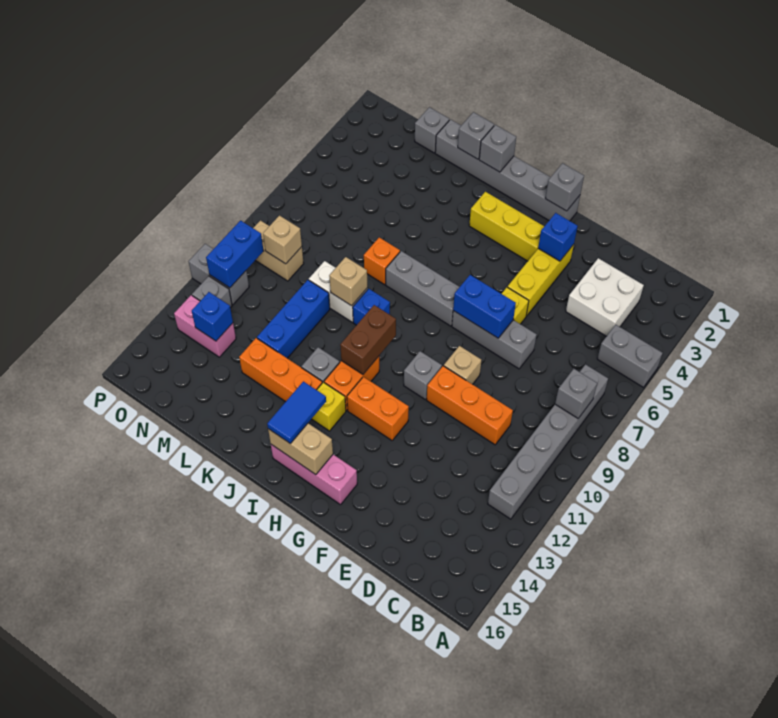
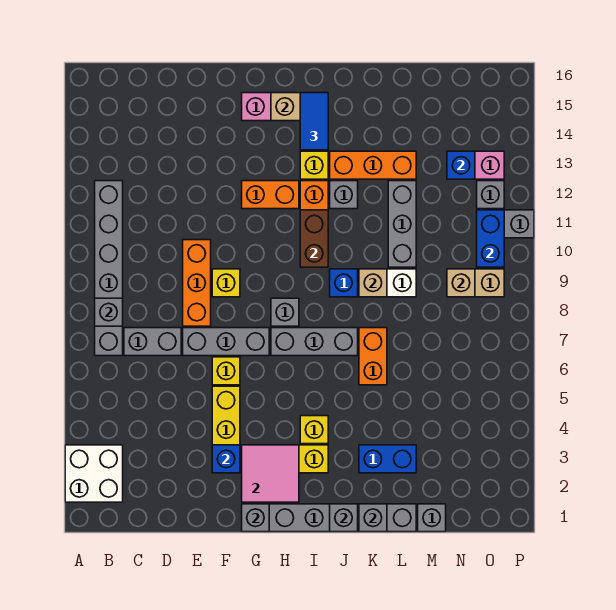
grey brick A5:B5 level 1 -> grey brick C7:D7 level 1
white brick C3:D4 level 1 -> white brick A2:B3 level 1
orange brick D10:F10 level 1 -> orange brick E8:E10 level 1
blue brick F7:G7 level 2 -> blue brick K3:L3 level 1
tan brick F9 level 1 -> yellow brick F9 level 1
none -> pink tile G2:H3 level 2
grey brick G10 level 1 -> grey brick H8 level 1
none -> yellow brick I4 level 1
orange brick K7 level 1 -> orange brick K6:K7 level 1
blue brick L10:L12 level 1 -> grey brick L10:L12 level 1

